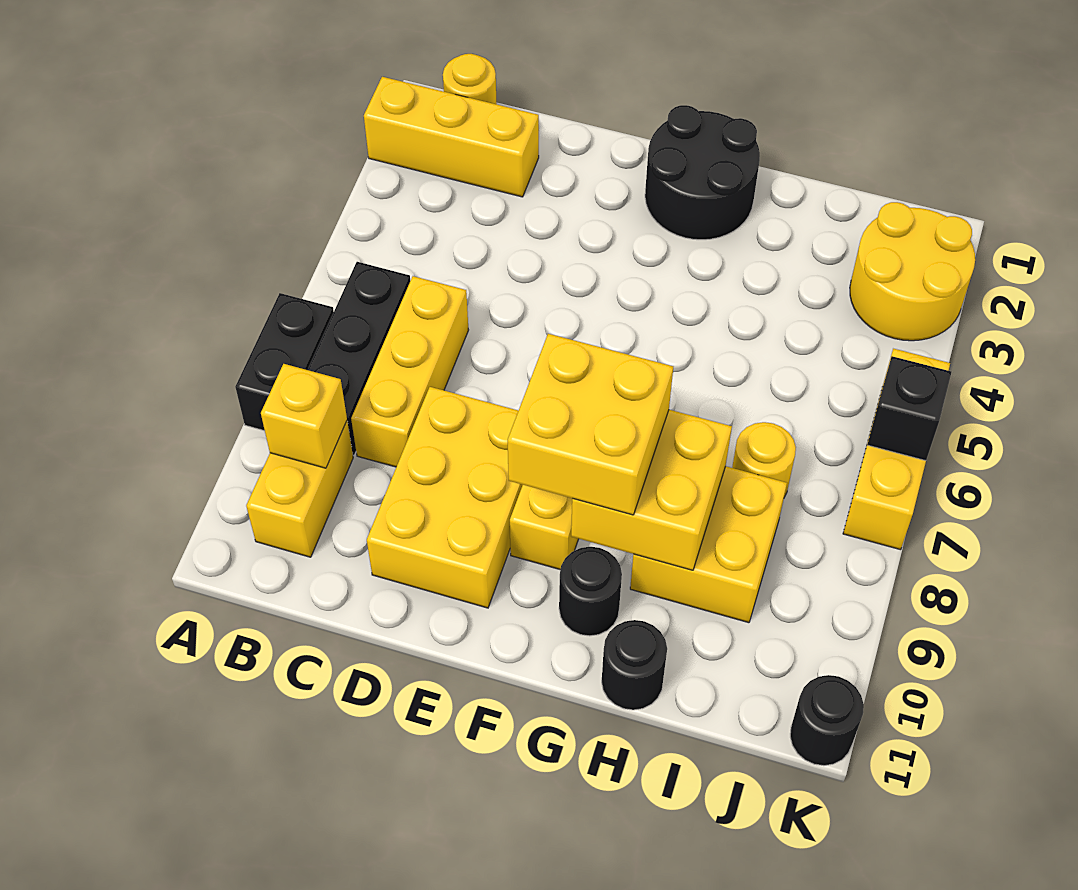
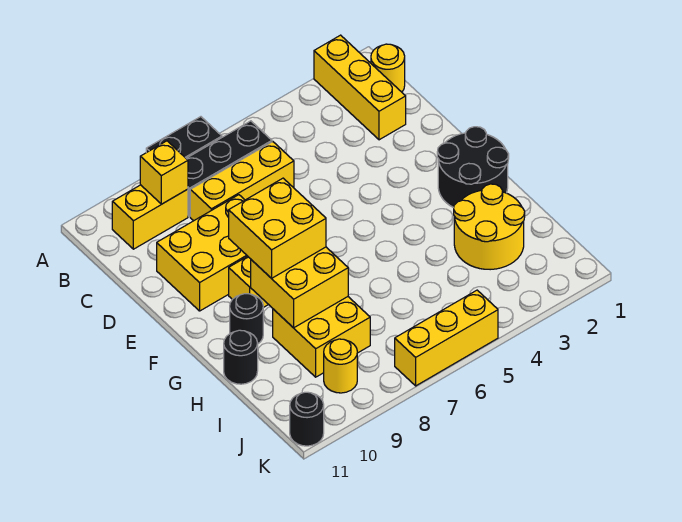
yellow round brick I7 level 1 -> yellow round brick J9 level 1
yellow round brick J2:K3 level 1 -> yellow round brick H2:I3 level 1
black brick K6 level 2 -> none

